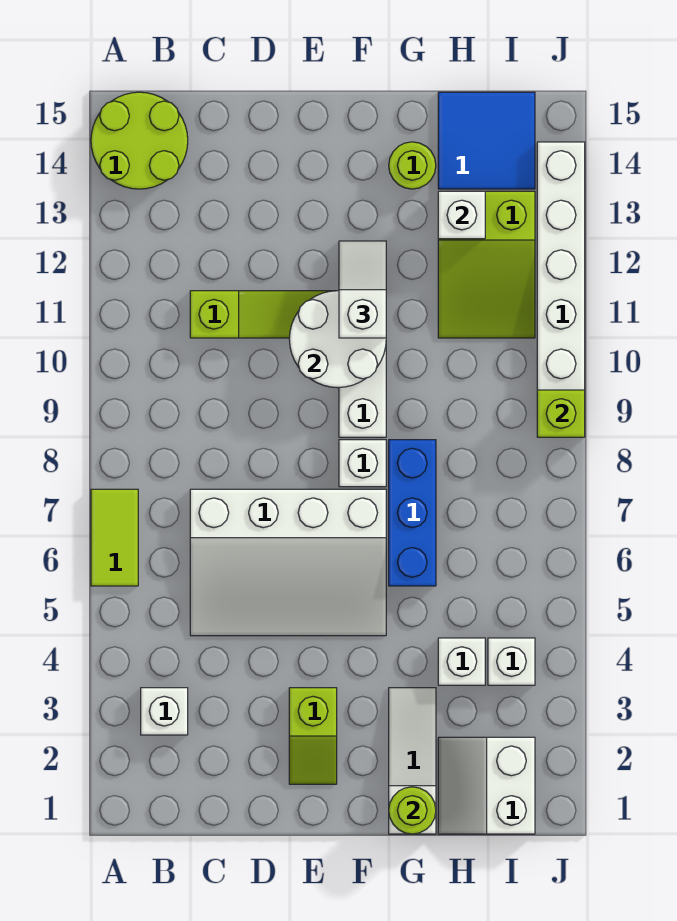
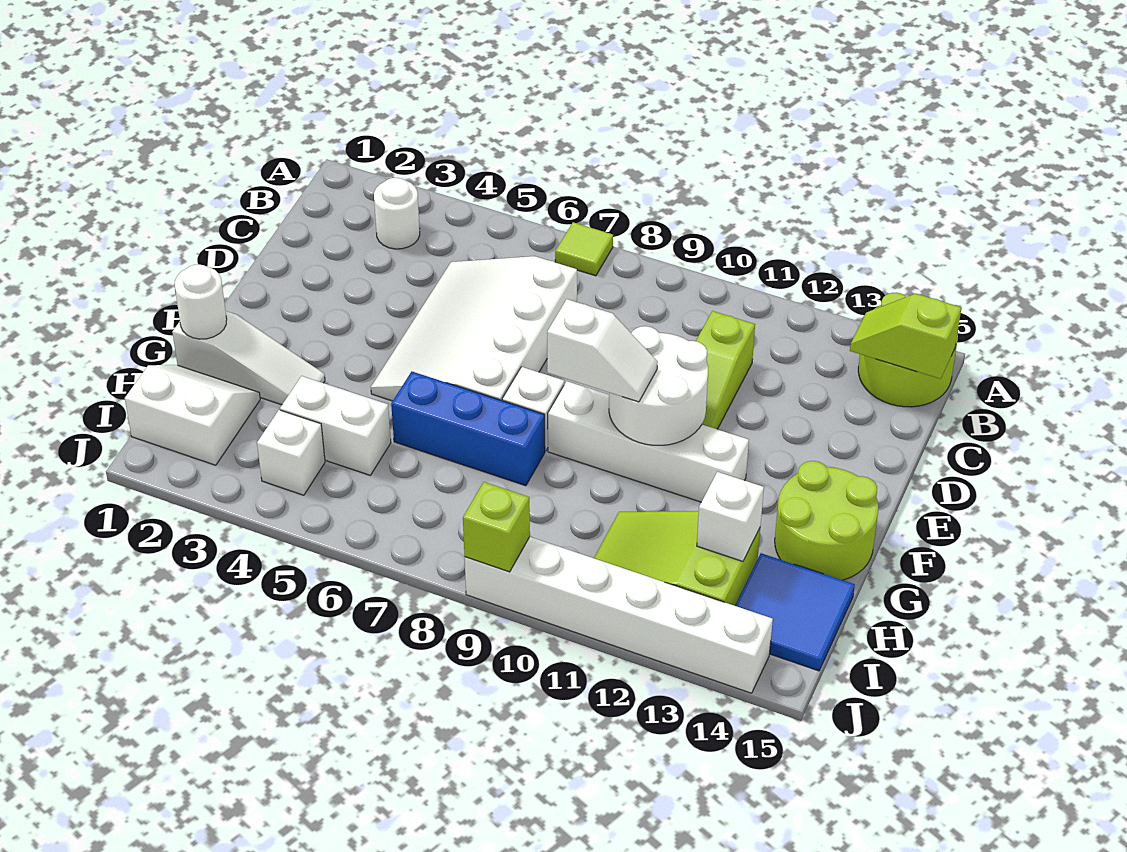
lime tile A6:A7 level 1 -> lime tile A7 level 1
white brick B3 level 1 -> white round brick B3 level 1
lime slope E2:E3 level 1 top 3 -> lime slope B14:B15 level 2 top 15
white slope F11:F12 level 3 top 11 -> white slope F9:F10 level 3 top 9
lime round brick G1 level 2 -> white round brick G1 level 2
lime round brick G14 level 1 -> lime round brick F14:G15 level 1
white brick H4 level 1 -> white brick H4:H5 level 1

